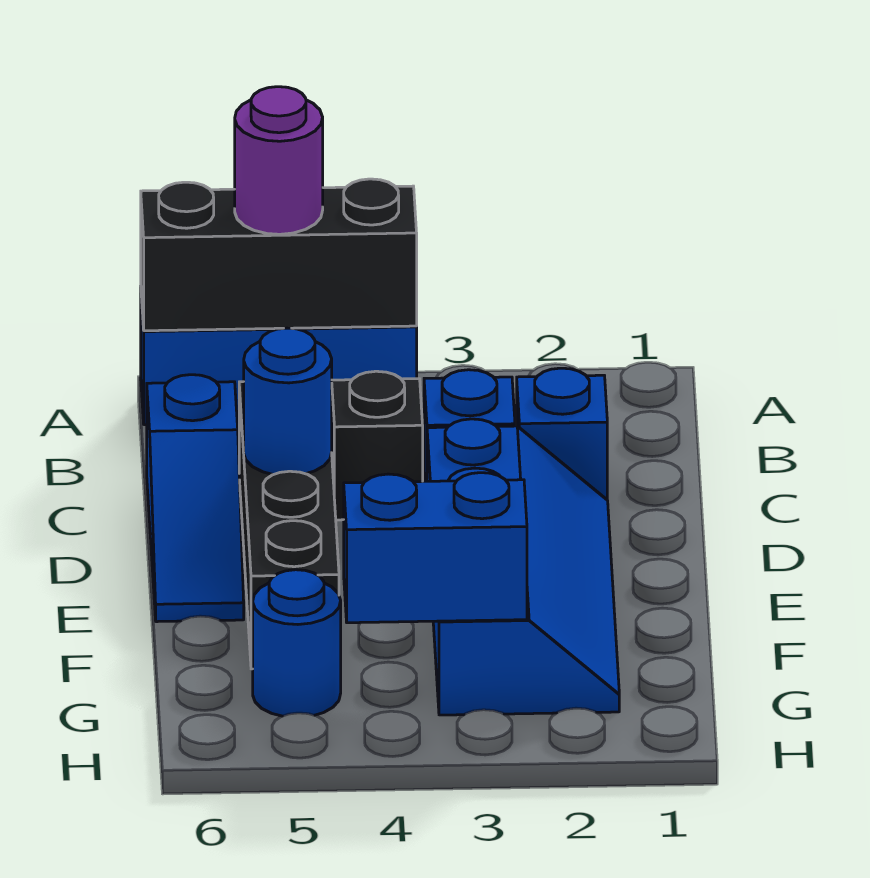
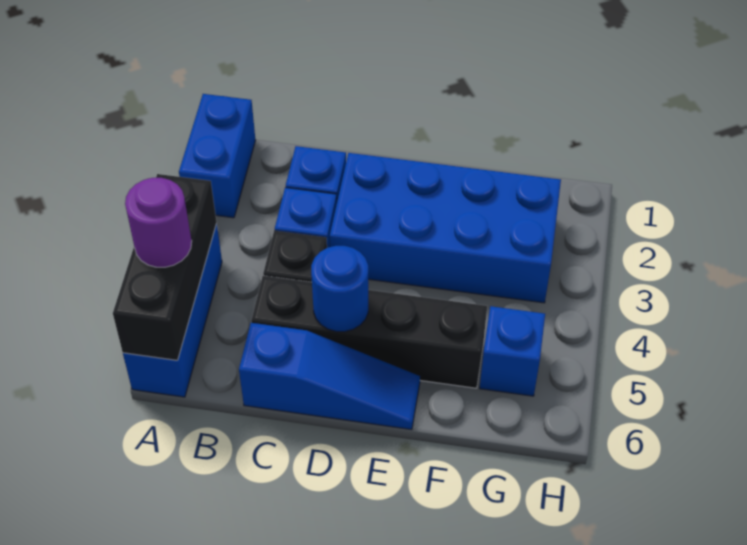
blue slope D2:G3 level 1 top 3 -> blue brick D2:G3 level 1
blue brick G3:G4 level 2 -> blue brick A1:A2 level 1
blue round brick G5 level 1 -> blue brick G5 level 1

